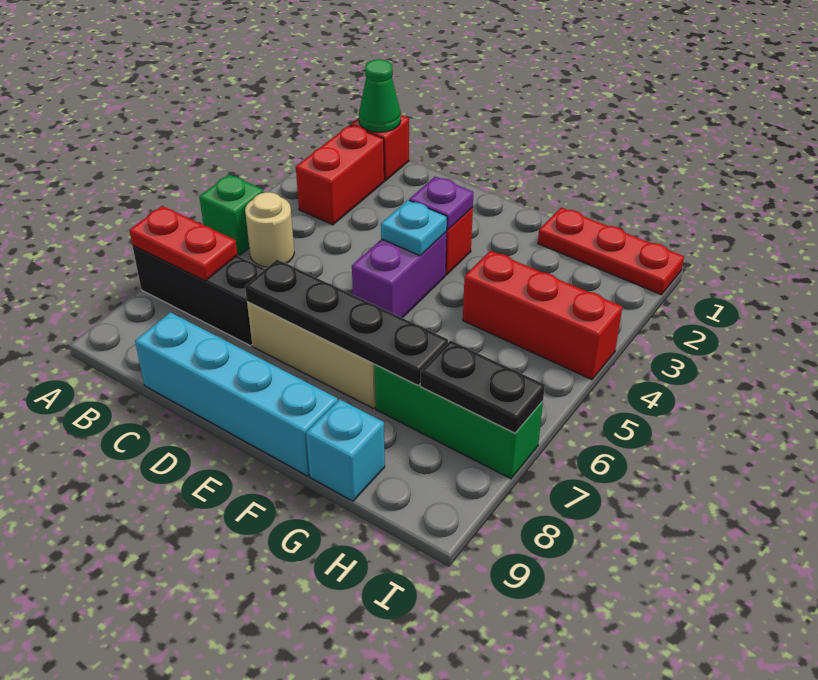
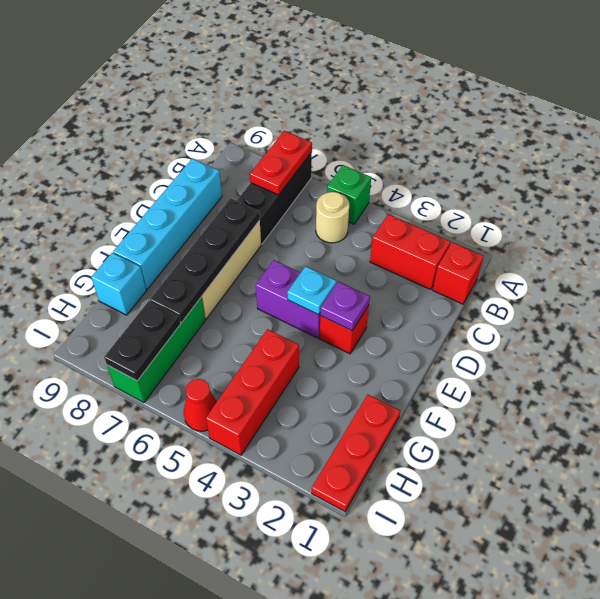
green cone B1 level 2 -> none
none -> red cone I5 level 1

